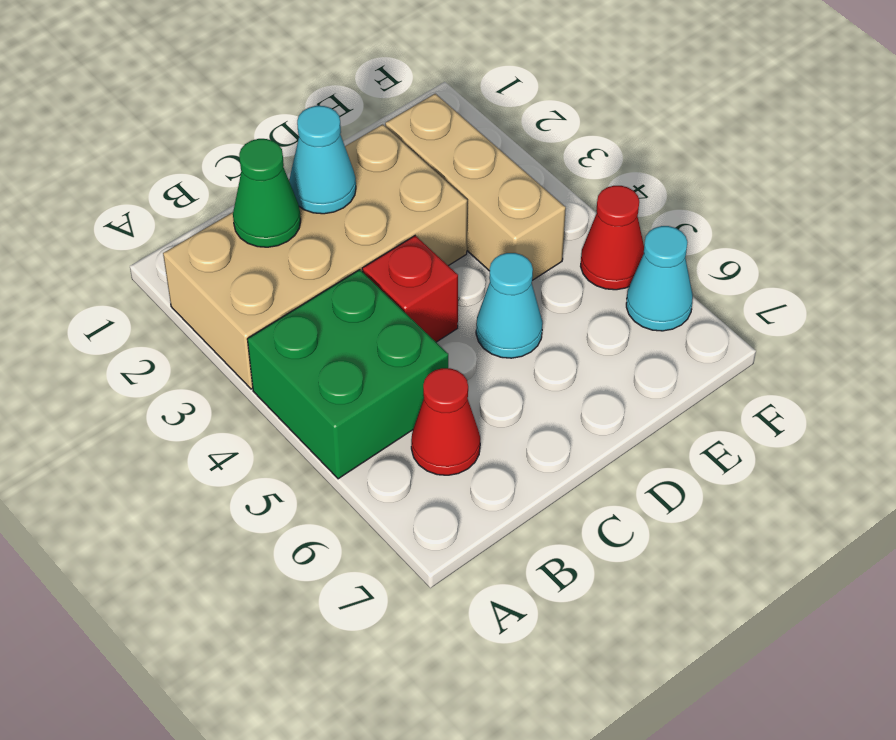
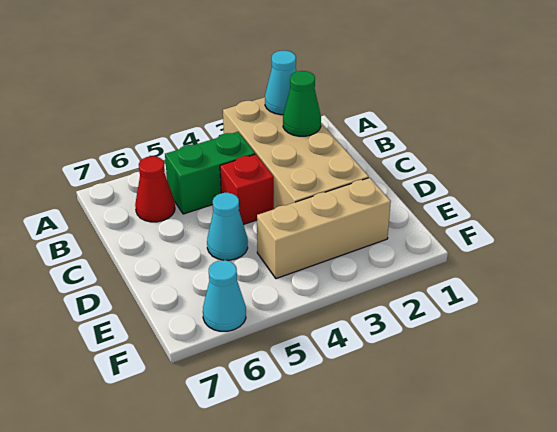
green brick A4:B5 level 1 -> green brick B4:B5 level 1
cyan cone C2 level 2 -> cyan cone A2 level 2
red cone F5 level 1 -> none

